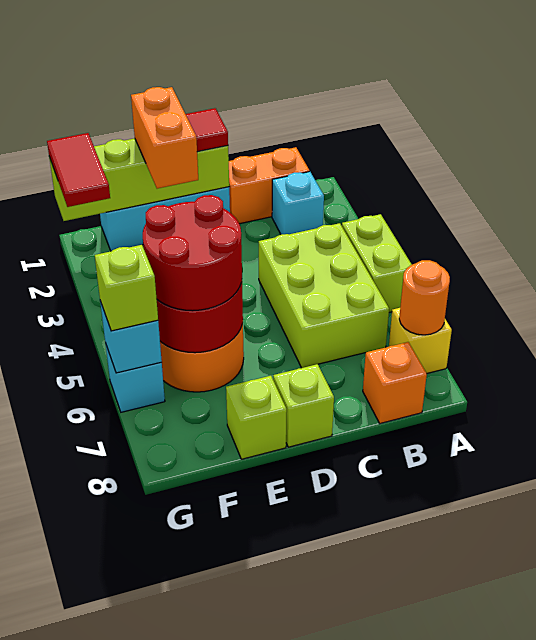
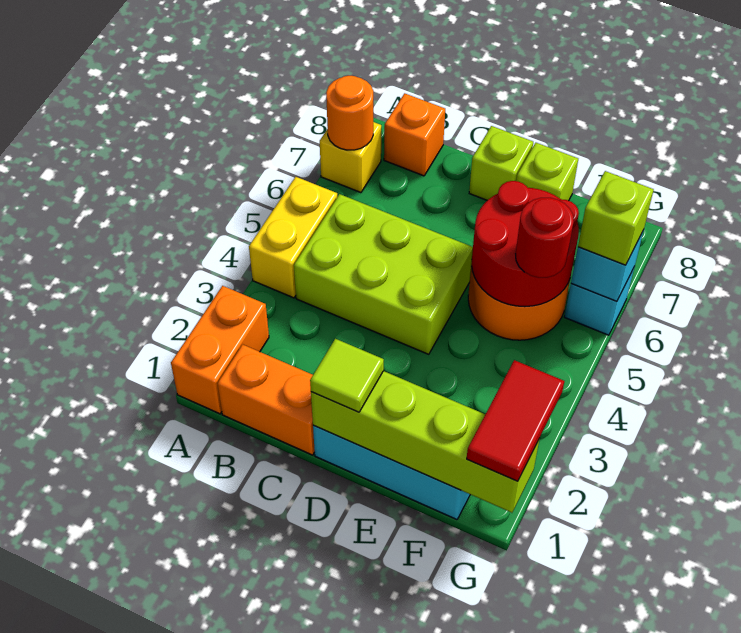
lime brick A4:A5 level 1 -> yellow brick A4:A5 level 1
cyan brick B2 level 1 -> none
lime brick B4:C6 level 1 -> lime brick B4:D5 level 1
red tile D1 level 3 -> lime tile D1 level 3
orange brick E1:E2 level 3 -> orange brick A1:A2 level 1
red round brick E5:F6 level 3 -> red round brick F5 level 3

